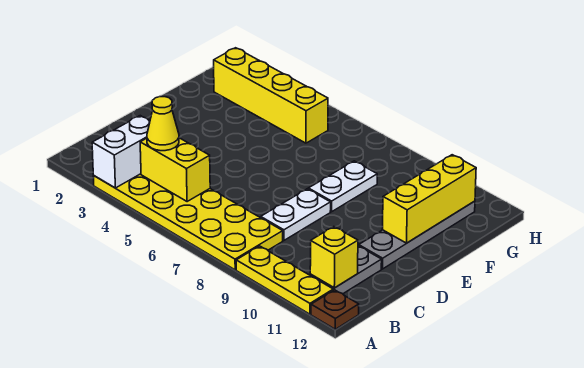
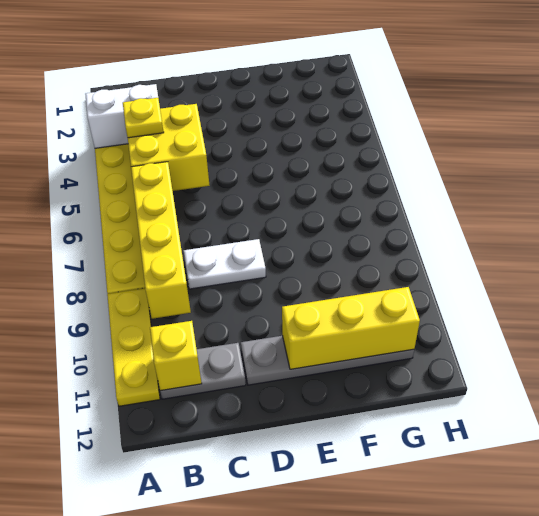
brown plate A12 level 1 -> none
yellow brick B4:B5 level 2 -> yellow brick B4:C5 level 2
yellow cone B4 level 3 -> yellow plate B4 level 3
white plate E8:F8 level 1 -> none
yellow brick G2:G5 level 1 -> yellow brick B6:B9 level 2

